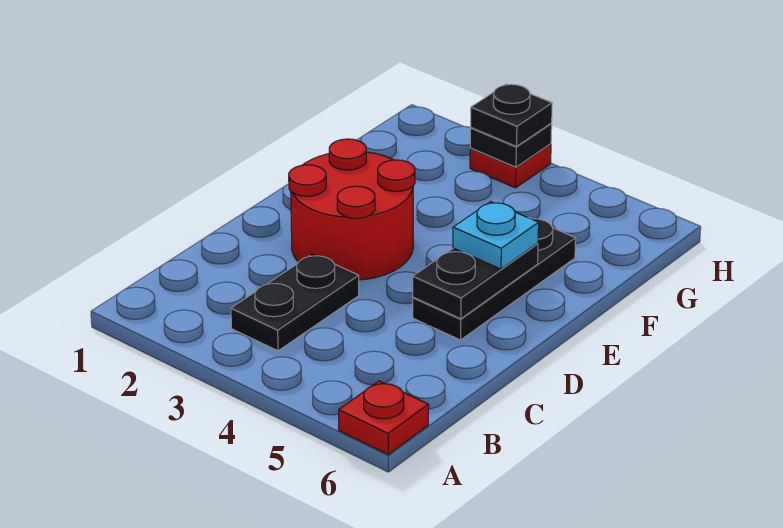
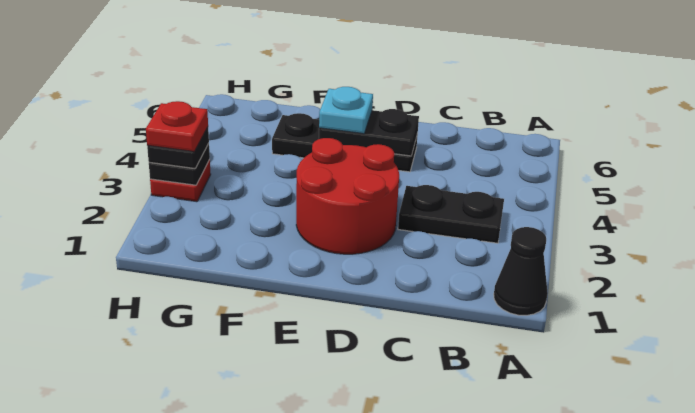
none -> black cone A1 level 1
red plate A6 level 1 -> red plate H3 level 4

